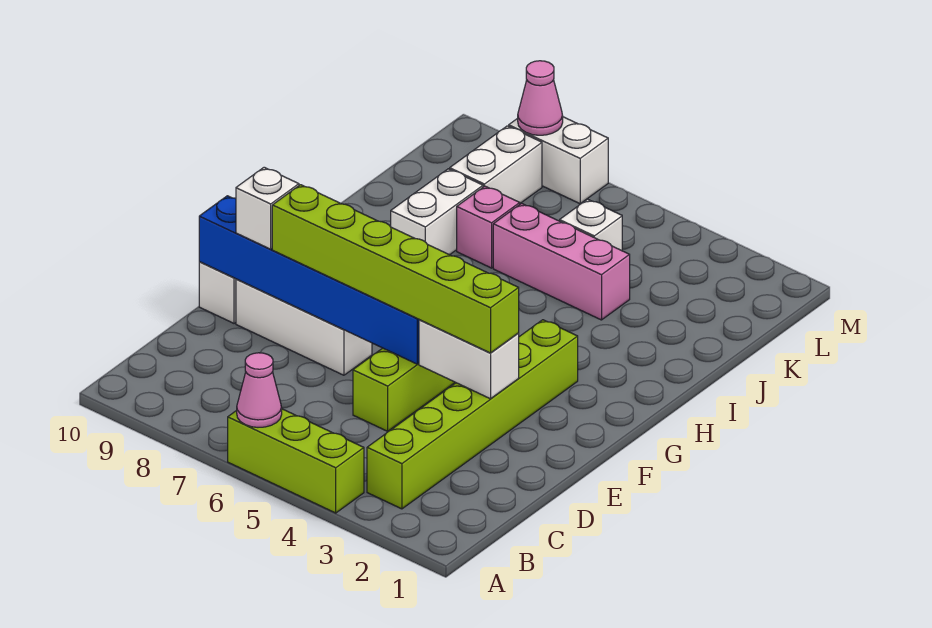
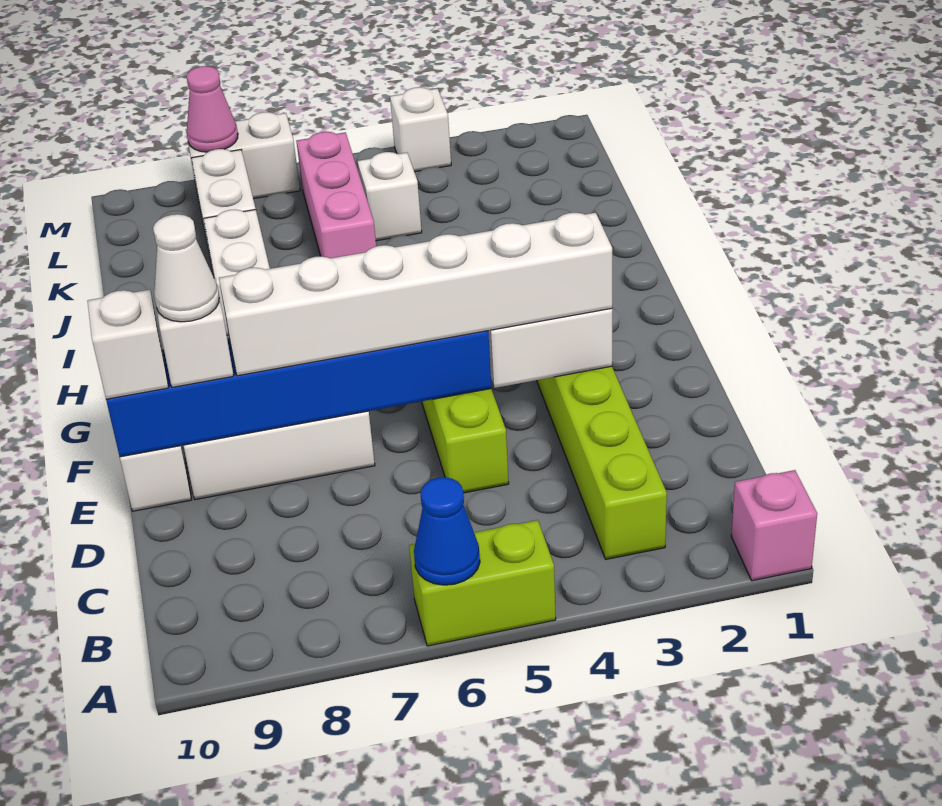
lime brick A4:A6 level 1 -> lime brick A5:A6 level 1
pink cone A6 level 2 -> blue cone A6 level 2
lime brick E3:E8 level 3 -> white brick E3:E8 level 3
none -> white cone E9 level 4
none -> white brick E10 level 3
pink brick J4:J6 level 1 -> pink brick J6:L6 level 1
pink brick J7 level 1 -> pink brick A1 level 1
none -> white brick M4 level 1

